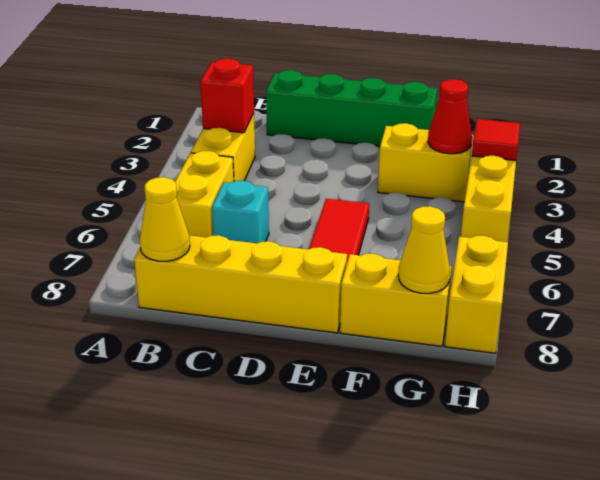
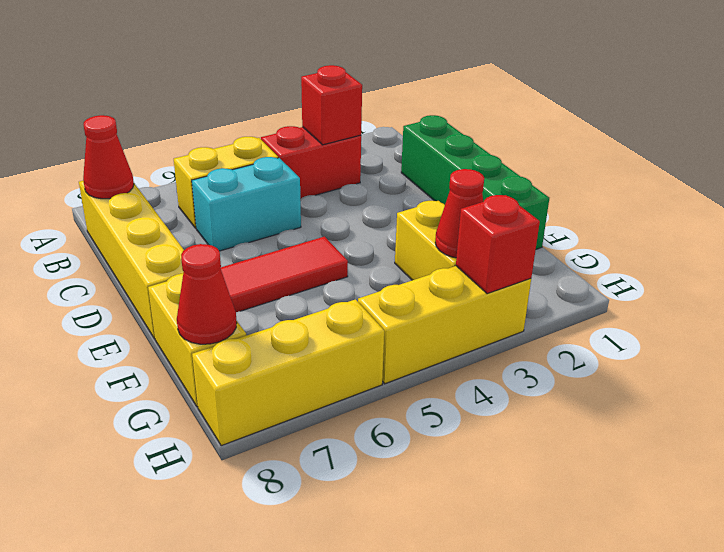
yellow brick B3:B4 level 1 -> red brick B3:B4 level 1
yellow cone B8 level 2 -> red cone B8 level 2
cyan brick C6 level 1 -> cyan brick C5:C6 level 1
yellow cone G8 level 2 -> red cone G8 level 2
red tile H3 level 2 -> red brick H3 level 2
yellow brick H7:H8 level 1 -> yellow brick H6:H8 level 1

